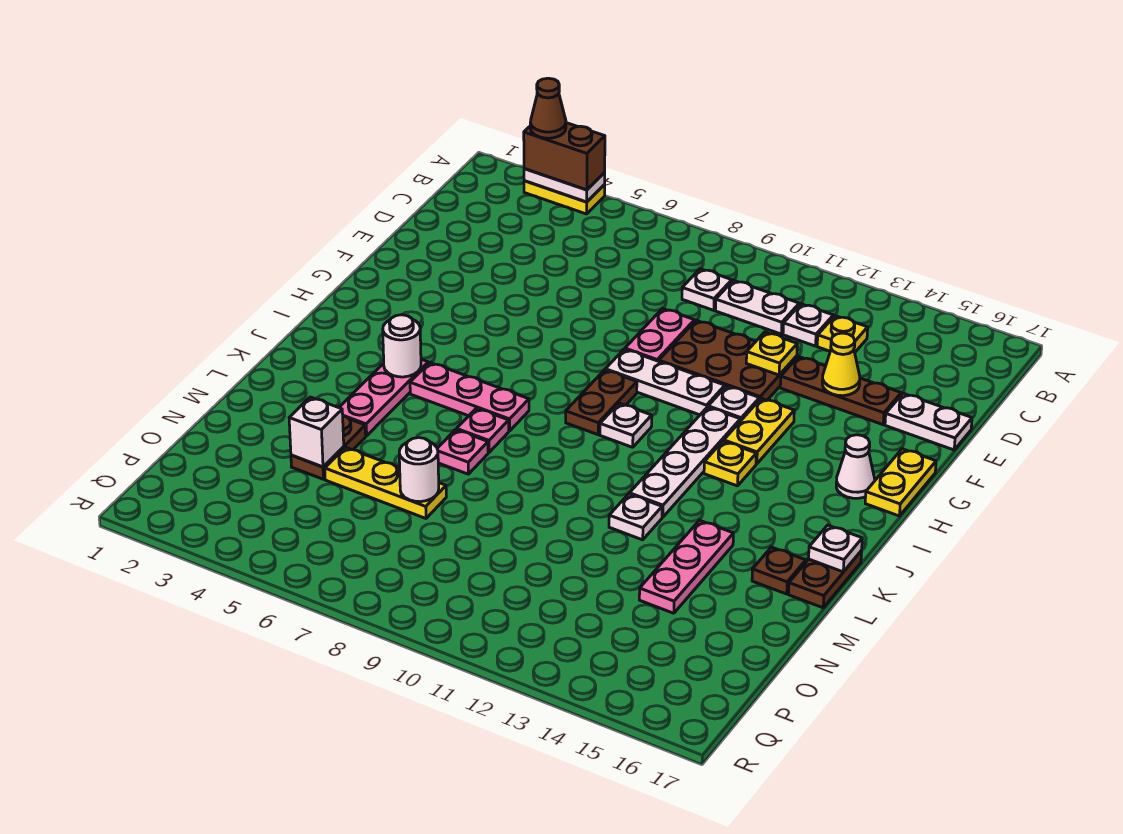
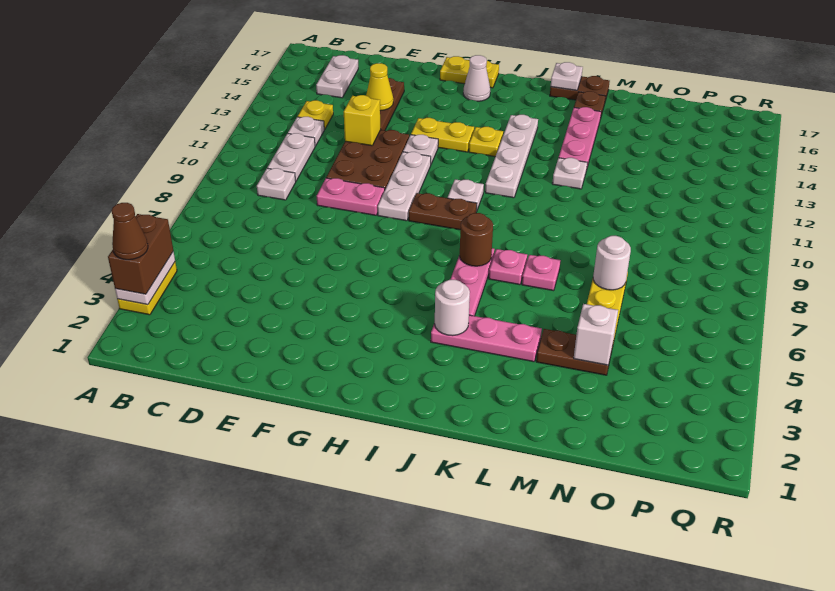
yellow plate E12 level 2 -> yellow brick E12 level 2
white plate E16:E17 level 1 -> white plate C15:C16 level 1
white plate H12:K12 level 1 -> white plate J11:J14 level 1
none -> brown round brick J7 level 2
pink plate L14:N14 level 1 -> pink plate L13:L15 level 1

